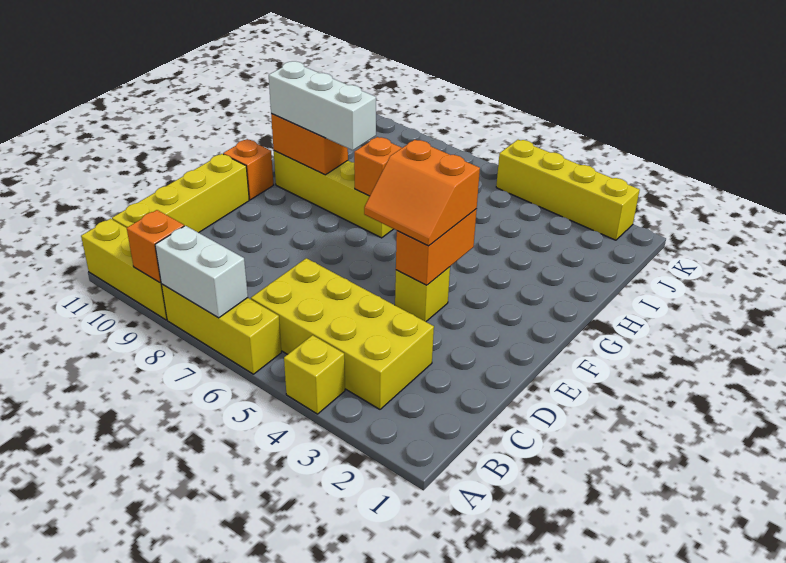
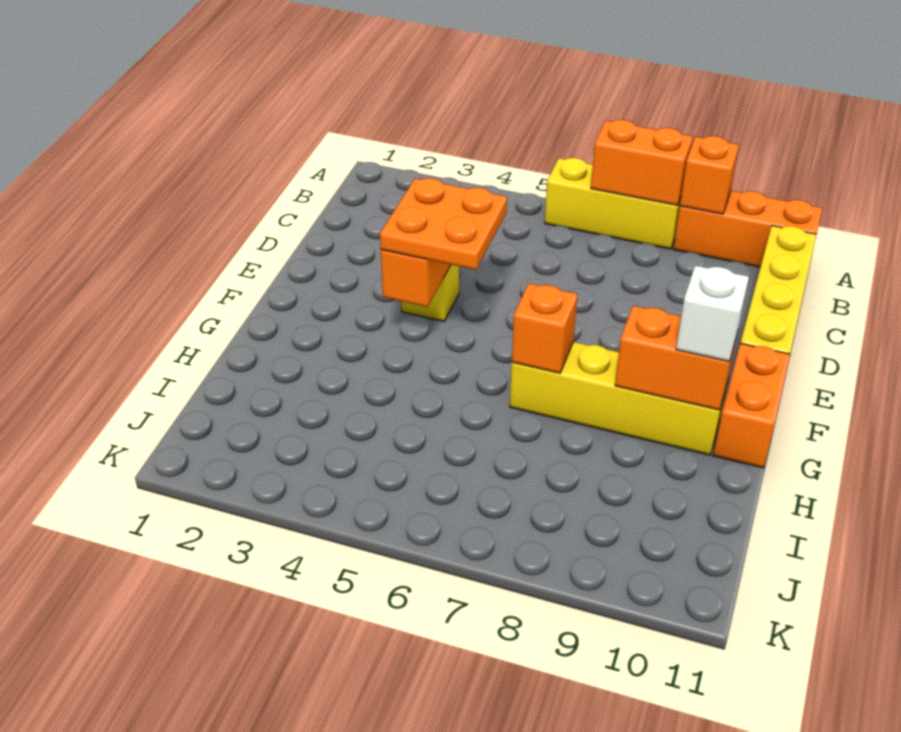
yellow brick A4 level 1 -> none
white brick A7:A8 level 2 -> orange brick A7:A8 level 2
yellow brick A9:A11 level 1 -> orange brick A9:A11 level 1
yellow brick B3:C6 level 1 -> none
orange slope E4:F5 level 3 top F -> orange plate E4:F5 level 3
orange brick F11 level 1 -> orange brick F11:G11 level 1
white brick G8:G10 level 3 -> white brick G10 level 3
yellow brick K2:K5 level 1 -> none

